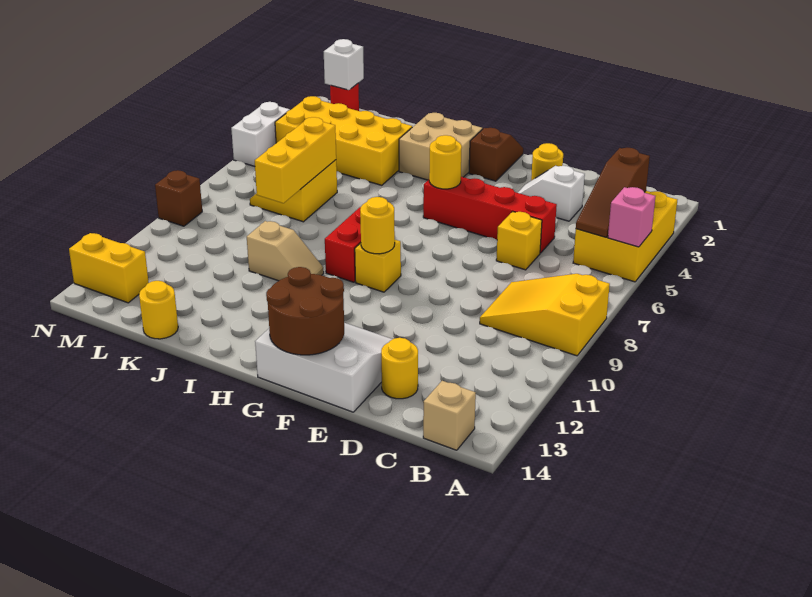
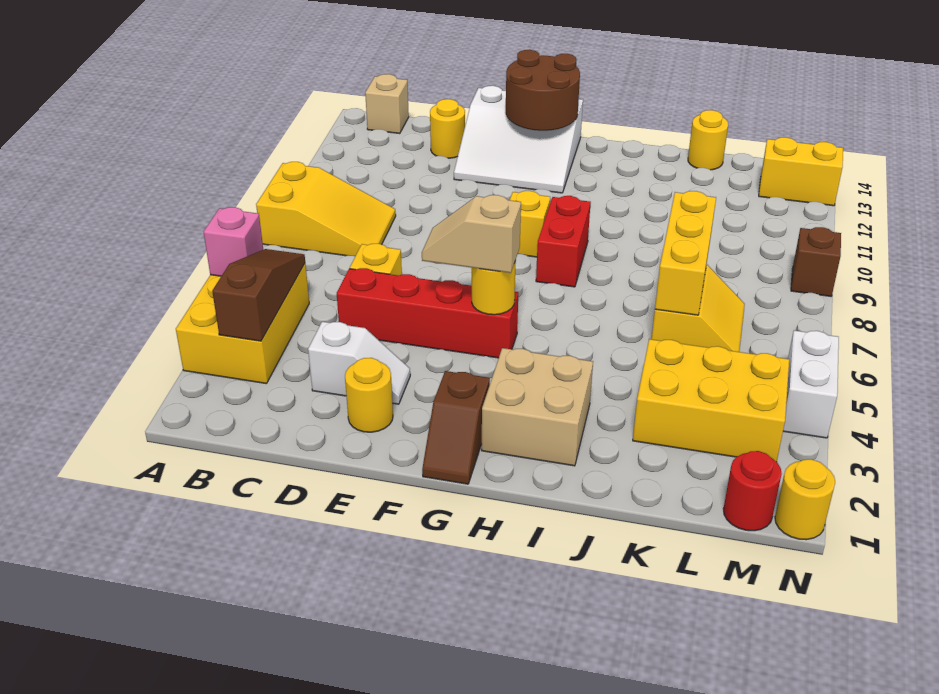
yellow round brick G9 level 2 -> yellow round brick N1 level 1
tan slope I10:J10 level 1 top J -> tan slope F5:G5 level 3 top G
yellow brick J3:M4 level 1 -> yellow brick K3:M4 level 1
white brick M1 level 2 -> none

